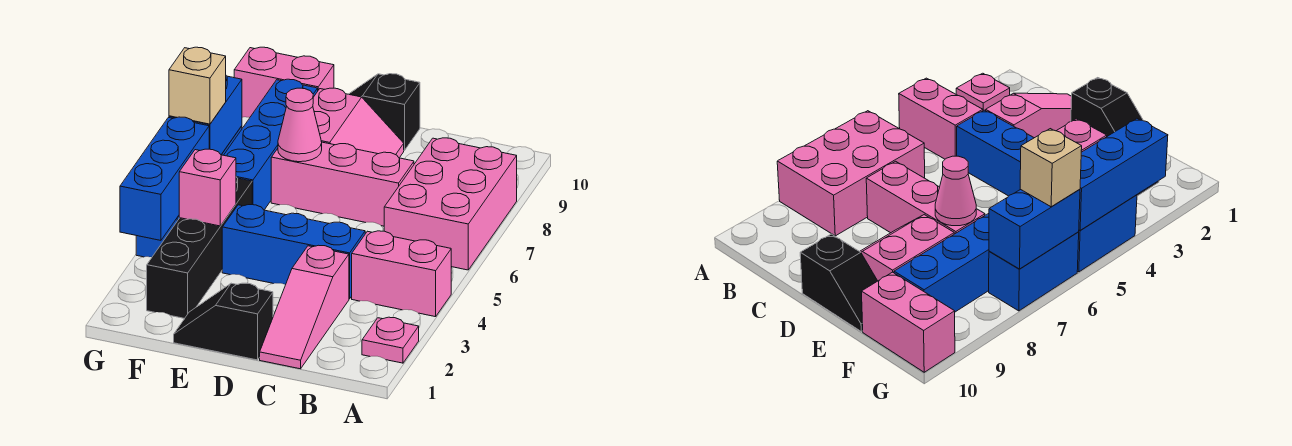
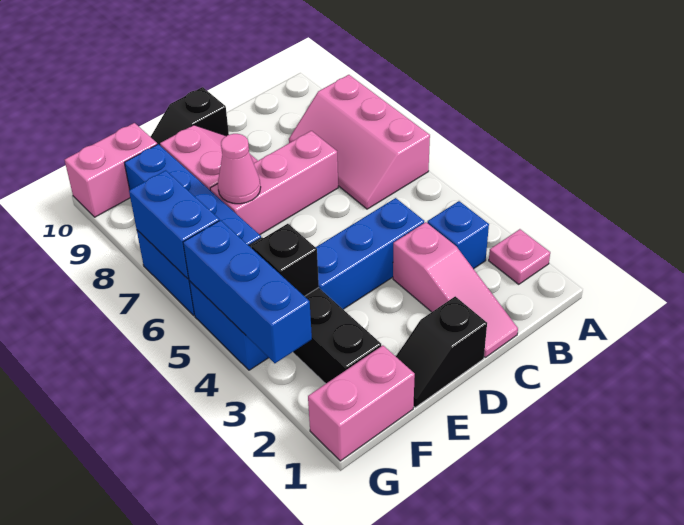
pink brick A4:B4 level 1 -> pink brick F1:G1 level 1
pink brick A6:B8 level 1 -> pink slope A6:B8 level 1 top A
none -> blue brick B3 level 1
pink brick F4 level 2 -> black brick F4 level 2
tan brick G6 level 3 -> none

